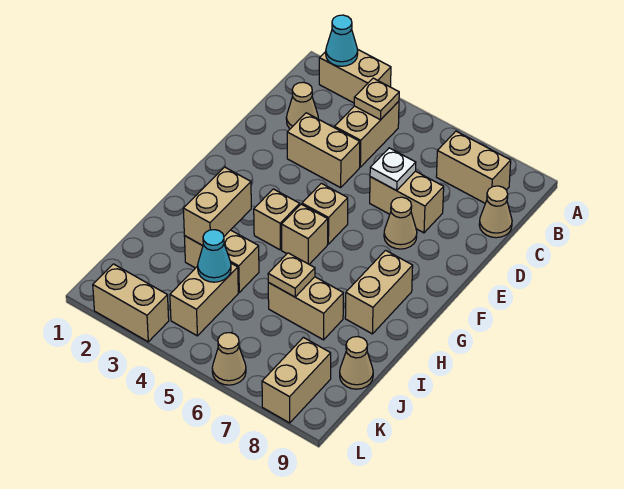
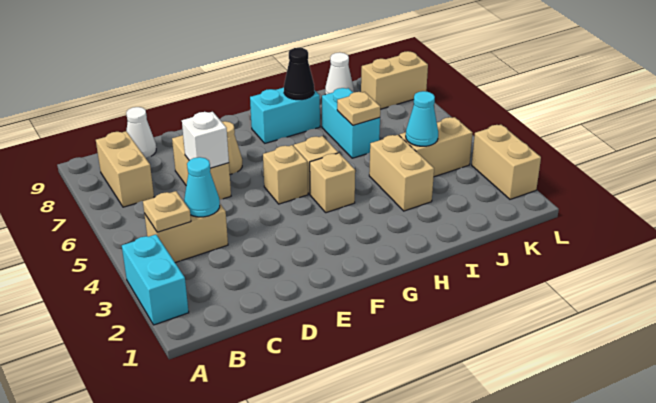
tan brick A2:A3 level 1 -> cyan brick A2:A3 level 1
cyan cone A2 level 2 -> cyan cone C4 level 2
tan cone C2 level 1 -> none
tan cone C9 level 1 -> white cone C9 level 1
tan brick D3:D4 level 1 -> none
white plate D6 level 2 -> white brick D6 level 2
tan brick G8:H8 level 1 -> cyan brick G8:H8 level 1
tan brick H3:I3 level 2 -> none
none -> black cone H8 level 2
tan brick I6:I7 level 1 -> cyan brick I6:I7 level 1
tan cone J9 level 1 -> white cone J9 level 1
tan cone L6 level 1 -> none

